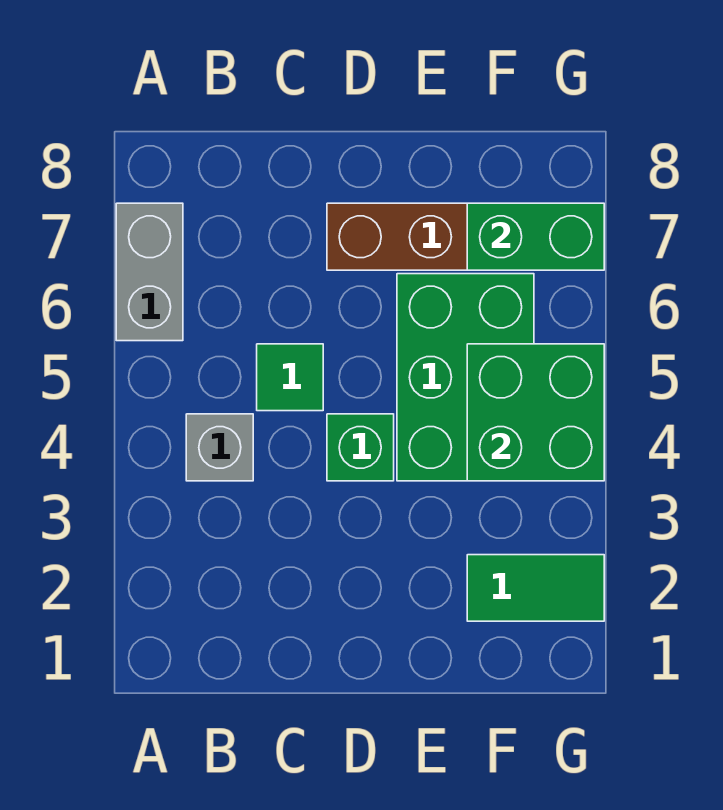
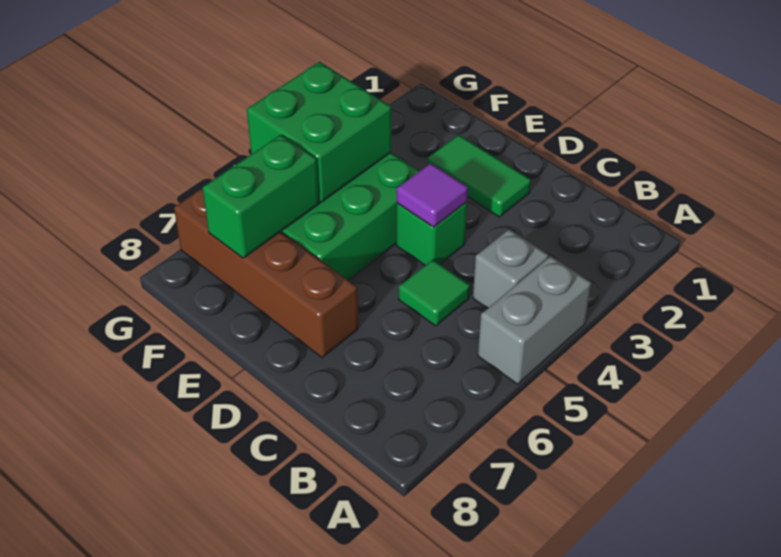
grey brick A6:A7 level 1 -> grey brick A4:A5 level 1
none -> purple tile D4 level 2
green tile F2:G2 level 1 -> green tile D2:E2 level 1
green brick F7:G7 level 2 -> green brick F6:F7 level 2

